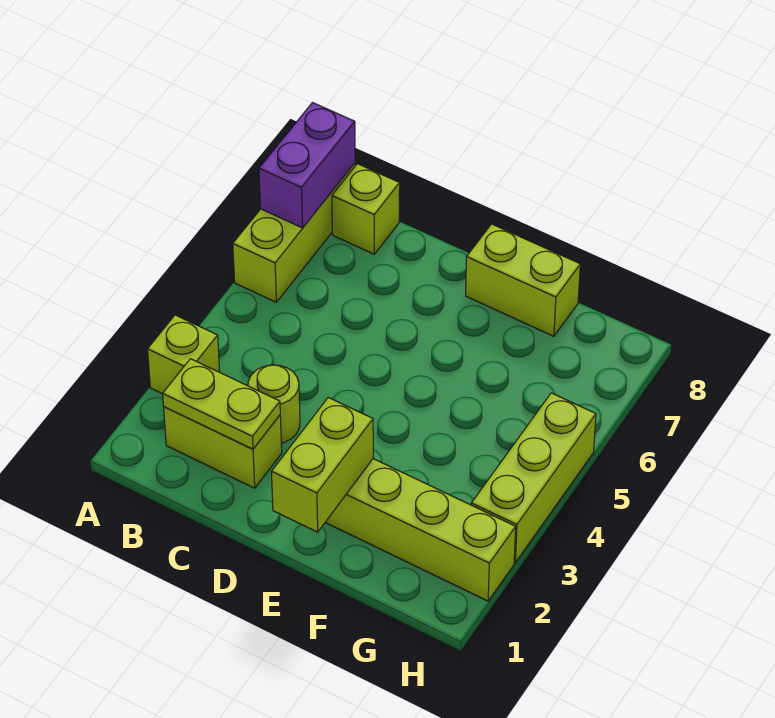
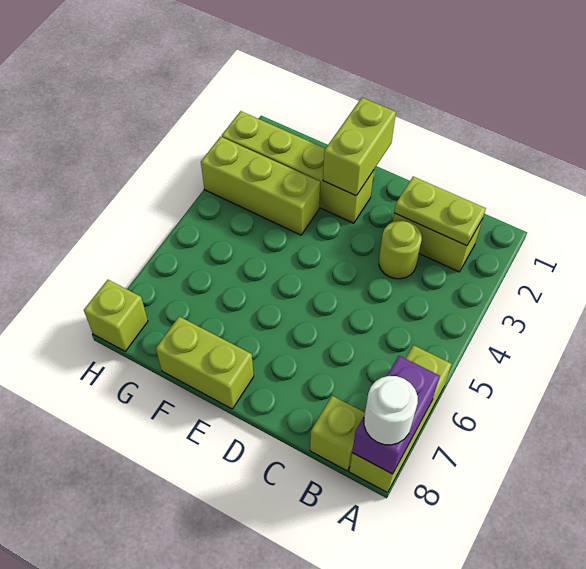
lime brick A3 level 1 -> lime brick H8 level 1
none -> white round brick A8 level 3
lime brick H3:H5 level 1 -> lime brick F3:H3 level 1

